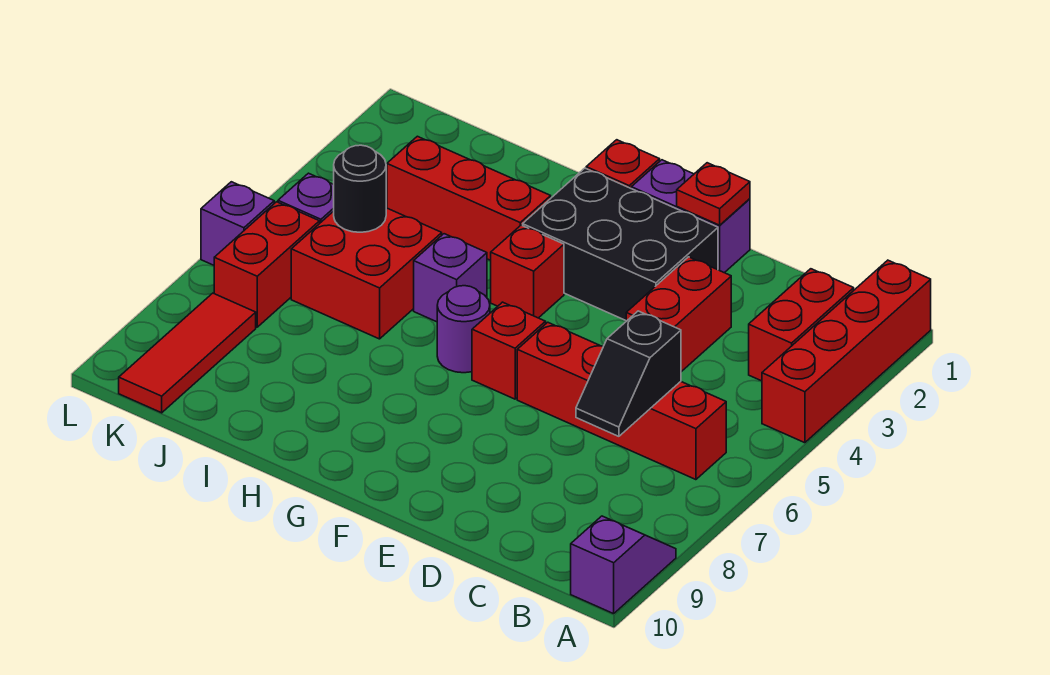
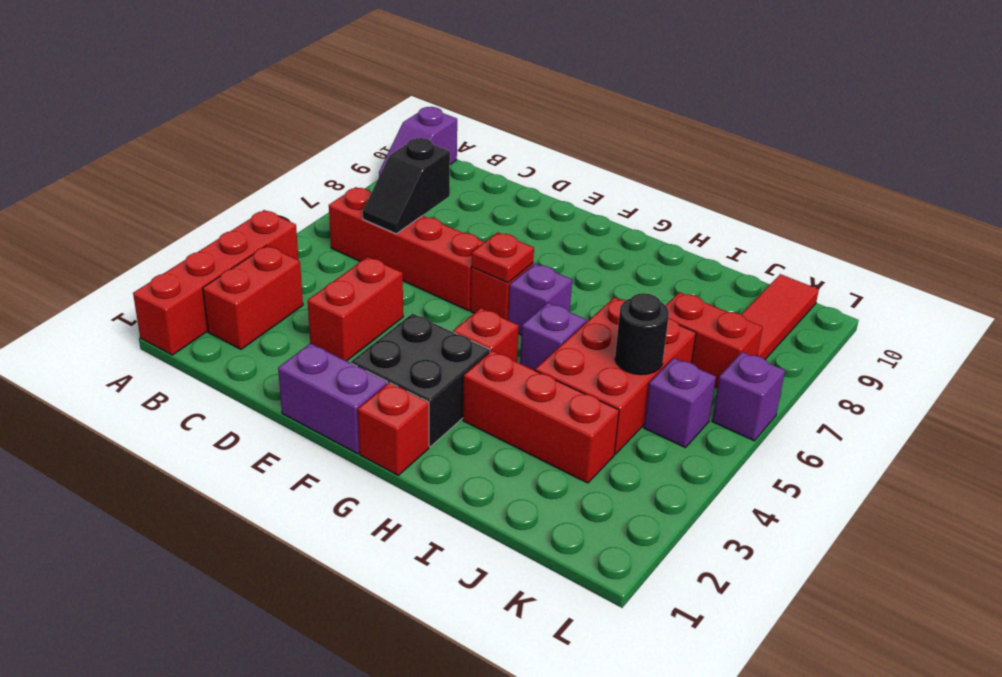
black slope C6:C7 level 2 top 6 -> black slope C6:C7 level 2 top 7
red plate E1 level 2 -> red plate F6 level 2
black brick E2:G3 level 1 -> black brick F2:G3 level 1
purple round brick G6 level 1 -> purple brick G6 level 1
red brick I5:J6 level 1 -> red brick I4:J6 level 1
red brick K6:K7 level 1 -> red brick J7:K7 level 1

